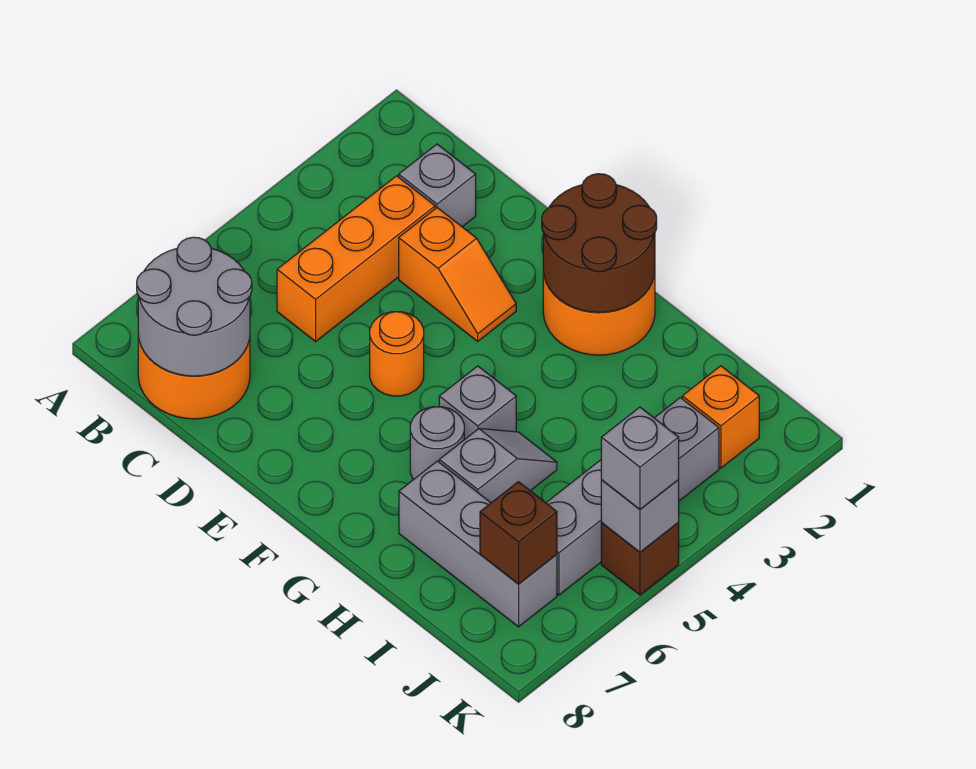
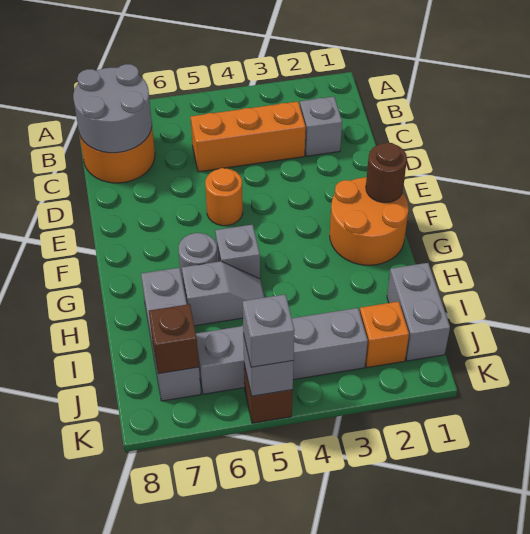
orange slope D3:E3 level 1 top D -> none
brown round brick F1:G2 level 2 -> brown round brick F1 level 2
none -> grey brick I1:J1 level 1

